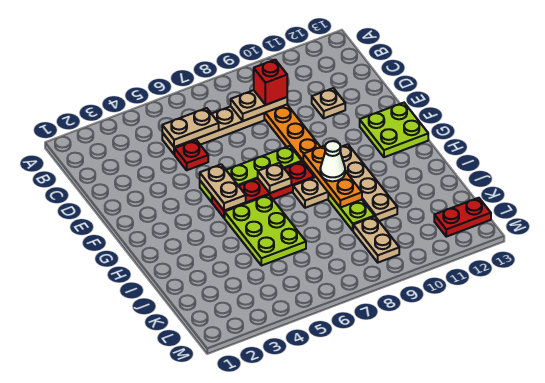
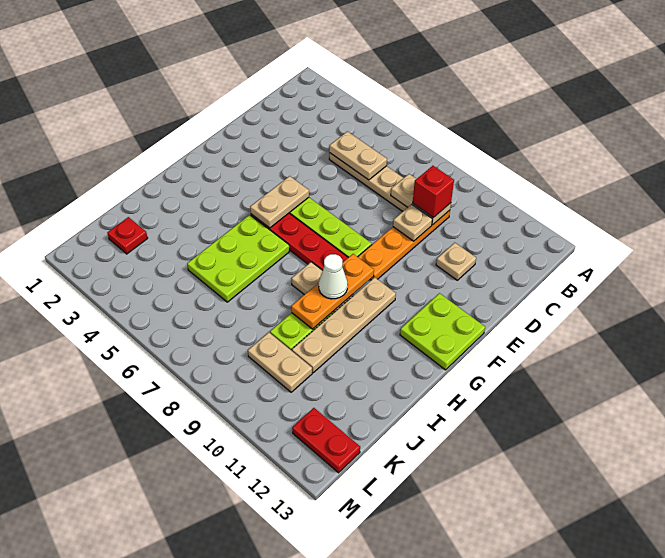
red plate D5 level 1 -> red plate K2 level 1
tan plate G7 level 2 -> tan plate D9 level 2
tan plate K9:L9 level 1 -> tan plate K9:K10 level 1

